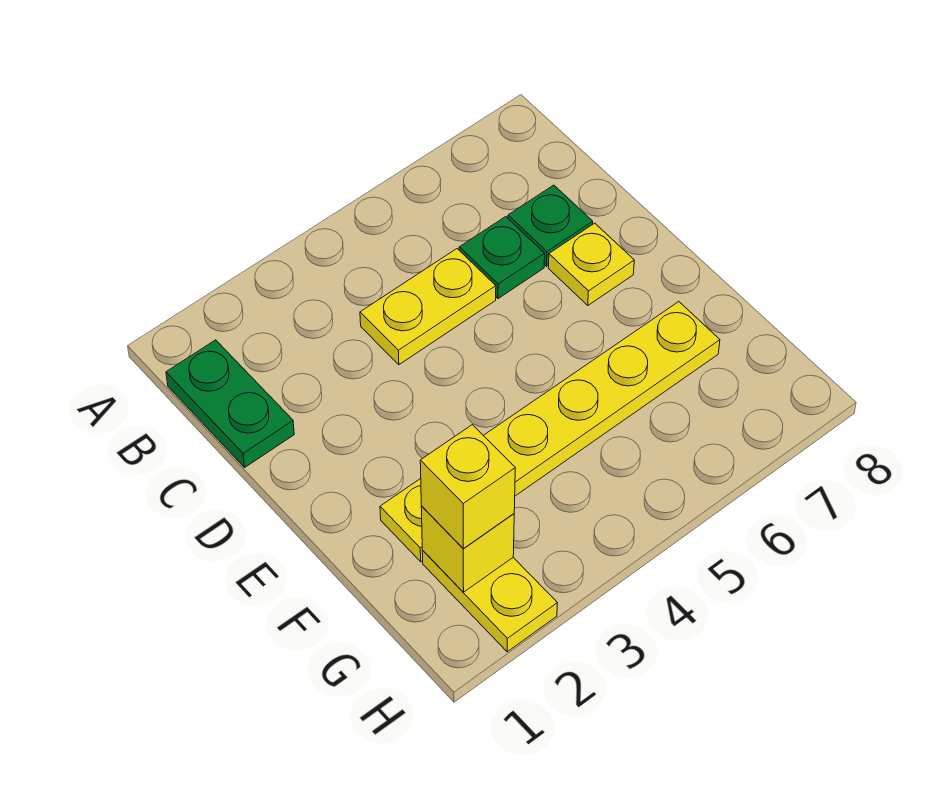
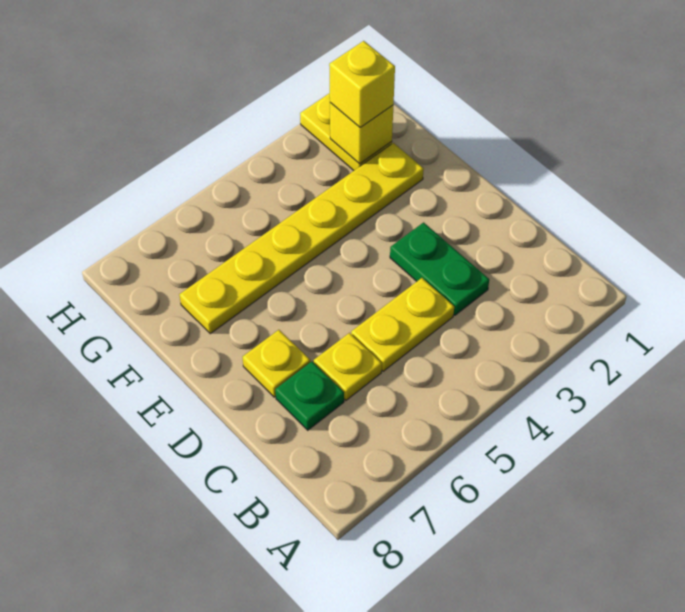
green plate B1:C1 level 1 -> green plate C3:D3 level 1
green plate C6 level 1 -> yellow plate C6 level 1

